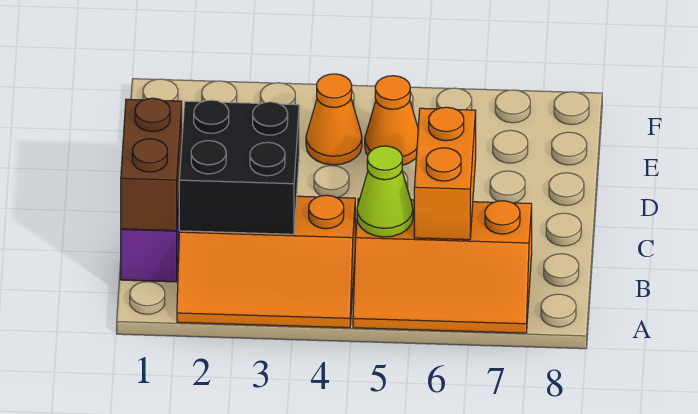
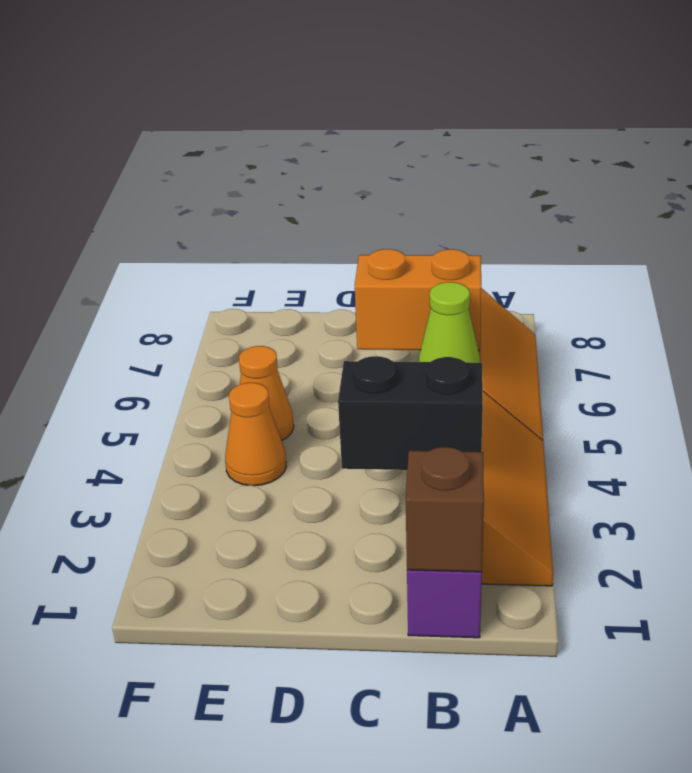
brown brick B1:C1 level 2 -> brown brick B1 level 2
black brick B2:C3 level 2 -> black brick B3:C3 level 2

